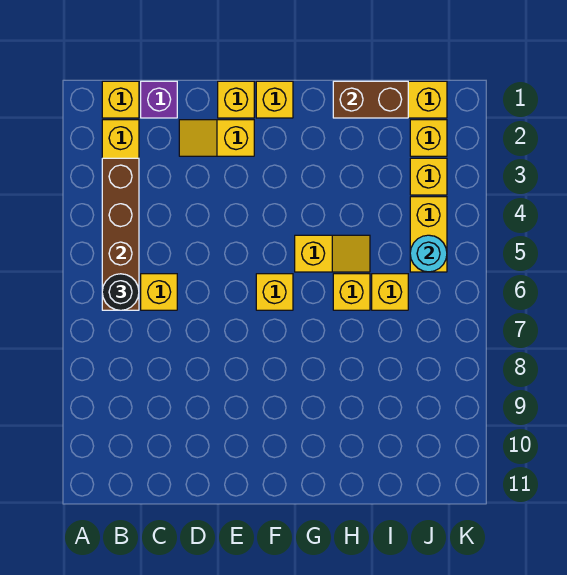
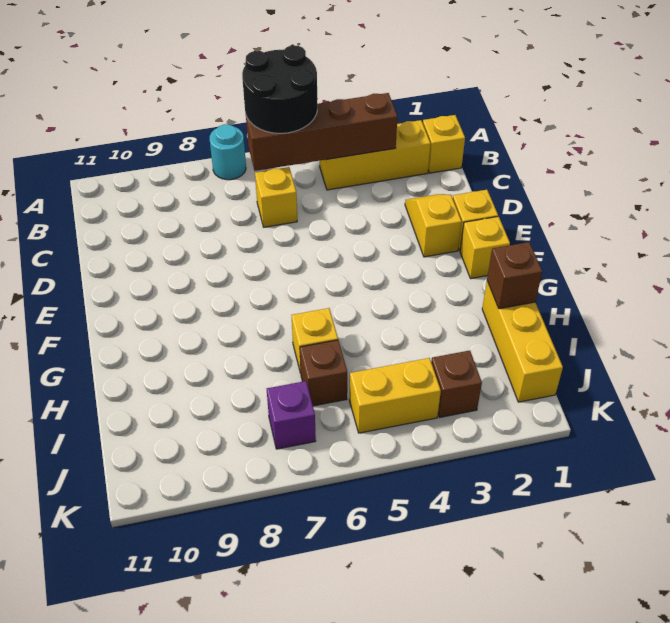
black round brick B6 level 3 -> black round brick A5:B6 level 3
purple brick C1 level 1 -> purple brick J7 level 1
yellow brick F6 level 1 -> none
yellow slope G5:H5 level 1 top G -> none
brown brick H1:I1 level 2 -> brown brick H1 level 2
yellow brick I6 level 1 -> brown brick I6 level 1
yellow brick J2 level 1 -> none
yellow brick J3 level 1 -> brown brick J3 level 1
cyan round brick J5 level 2 -> cyan round brick A7 level 1

